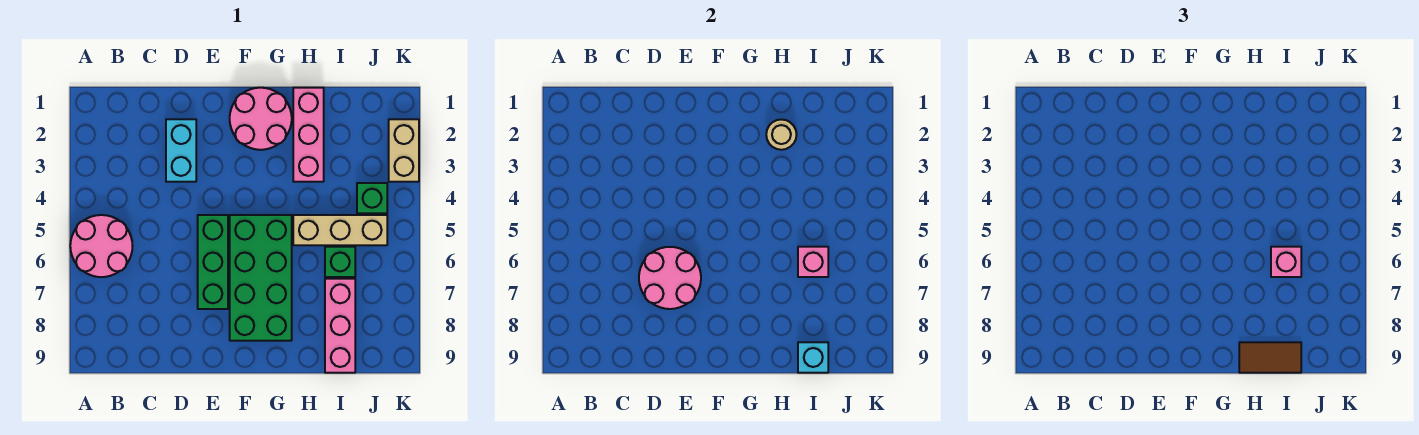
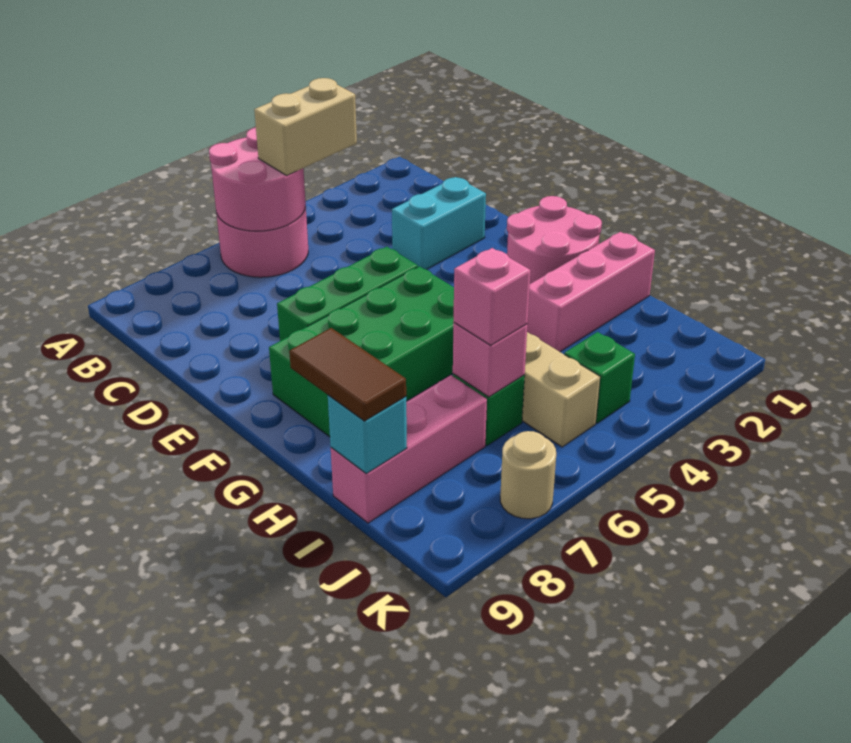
pink round brick D6:E7 level 2 -> pink round brick A5:B6 level 2
tan round brick H2 level 2 -> tan round brick K7 level 1
tan brick K2:K3 level 1 -> tan brick B4:B5 level 3

